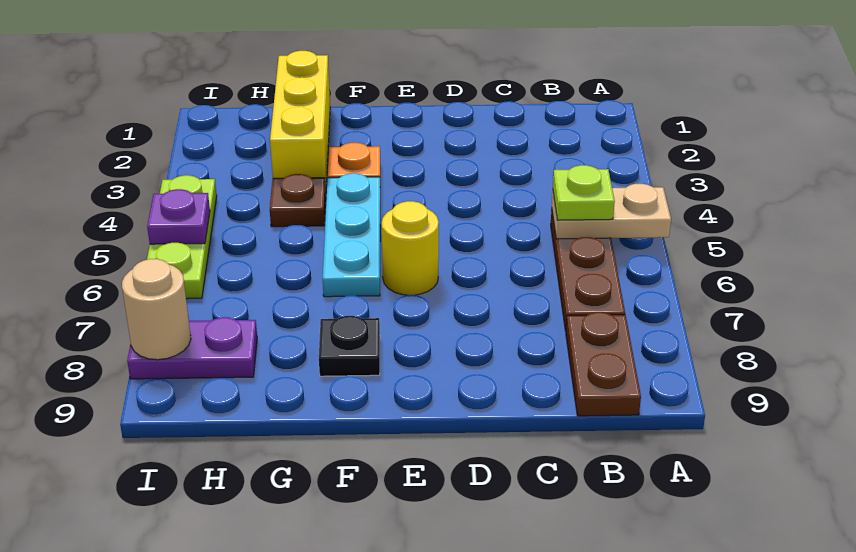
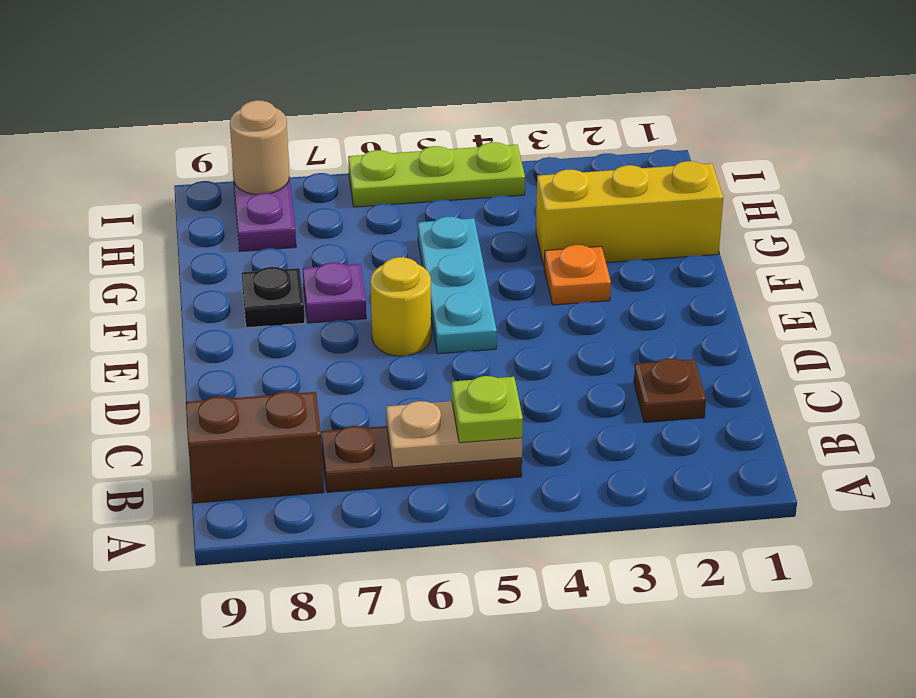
tan plate A5:B5 level 2 -> tan plate B5:B6 level 2
brown plate B8:B9 level 1 -> brown brick B8:B9 level 1
cyan plate F4:F6 level 1 -> cyan plate E5:G5 level 1
brown plate G4 level 1 -> brown plate C2 level 1
purple plate I5 level 2 -> purple plate F7 level 1

